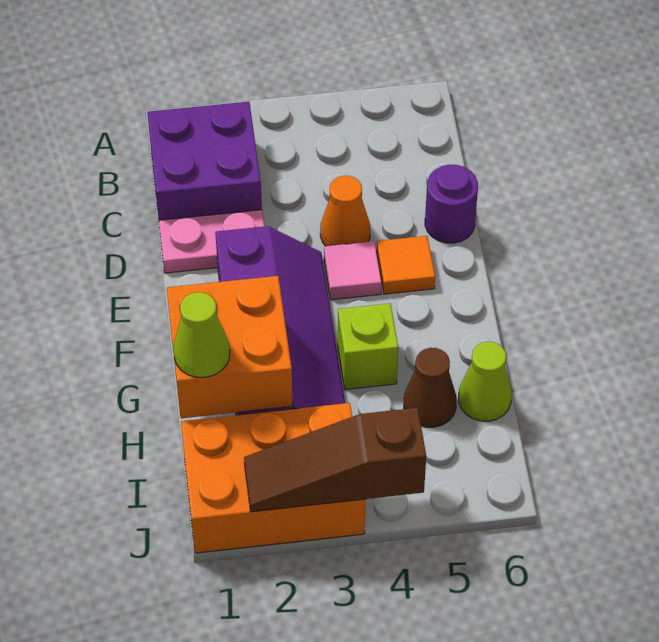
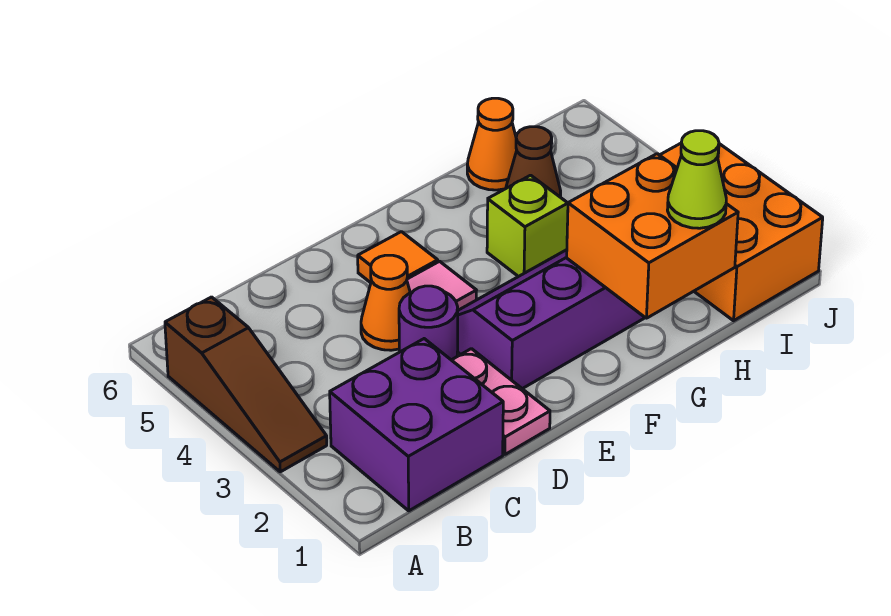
purple round brick D6 level 1 -> purple round brick D3 level 1
lime cone H6 level 1 -> orange cone H6 level 1
brown slope J2:J4 level 2 top 4 -> brown slope A3:A5 level 1 top 5

